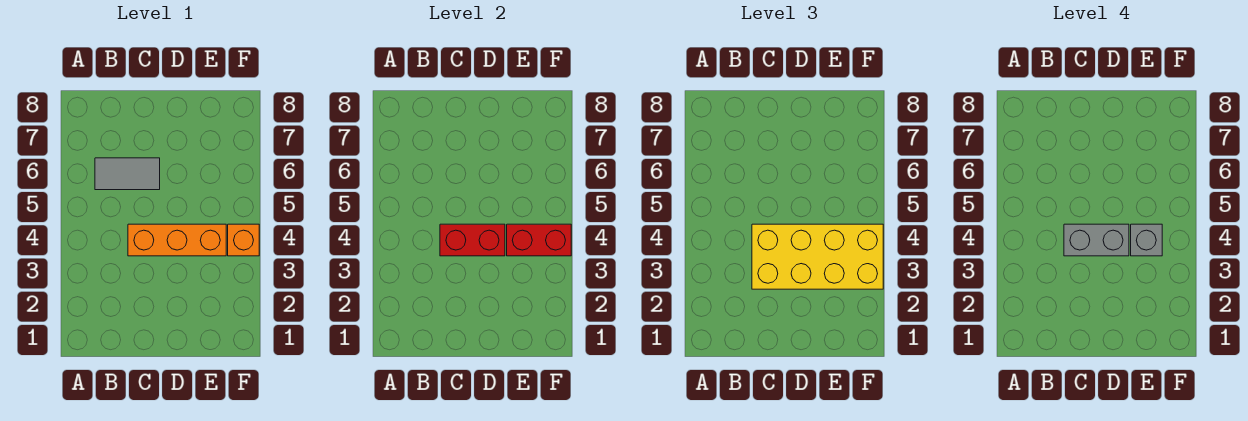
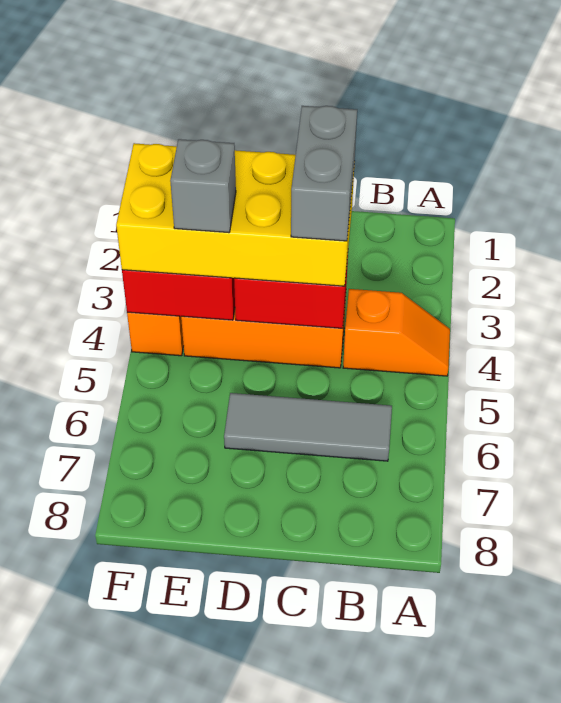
none -> orange slope A4:B4 level 1 top B
grey tile B6:C6 level 1 -> grey tile B6:D6 level 1
grey brick C4:D4 level 4 -> grey brick C3:C4 level 4

